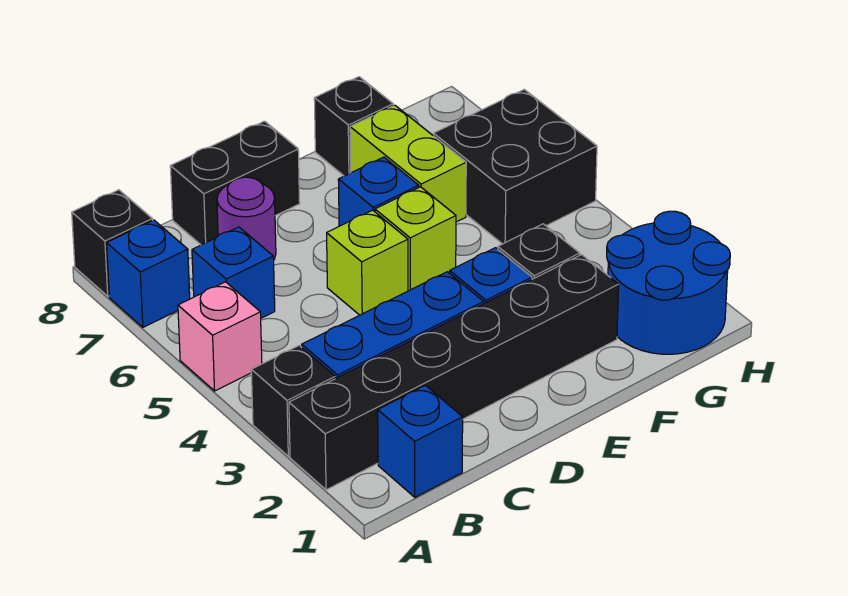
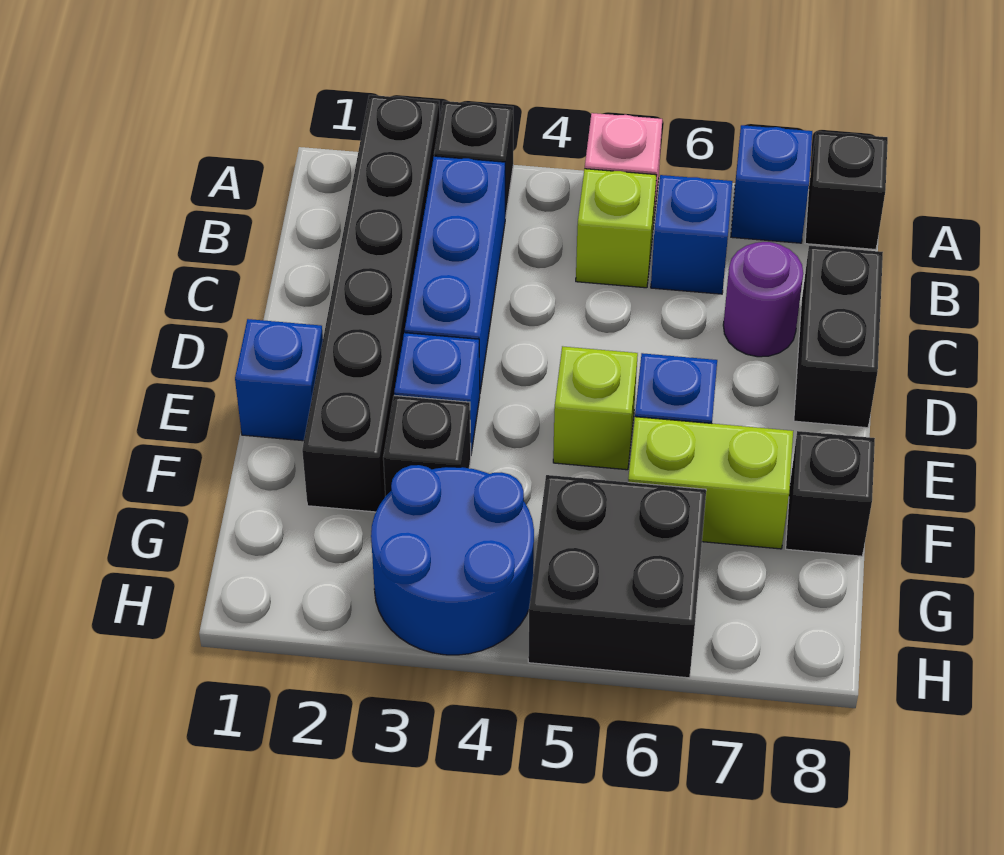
blue brick B1 level 1 -> blue brick E1 level 1
lime brick D5 level 1 -> lime brick B5 level 1
blue round brick G1:H2 level 1 -> blue round brick G3:H4 level 1

